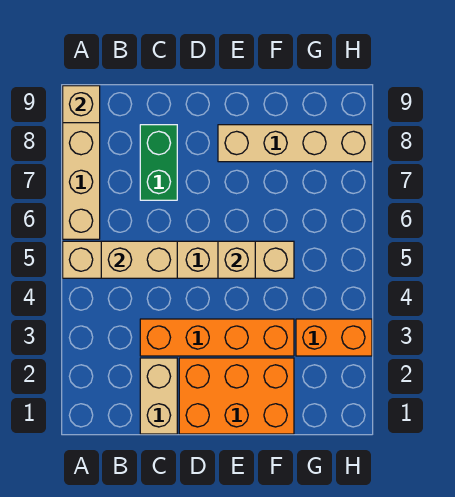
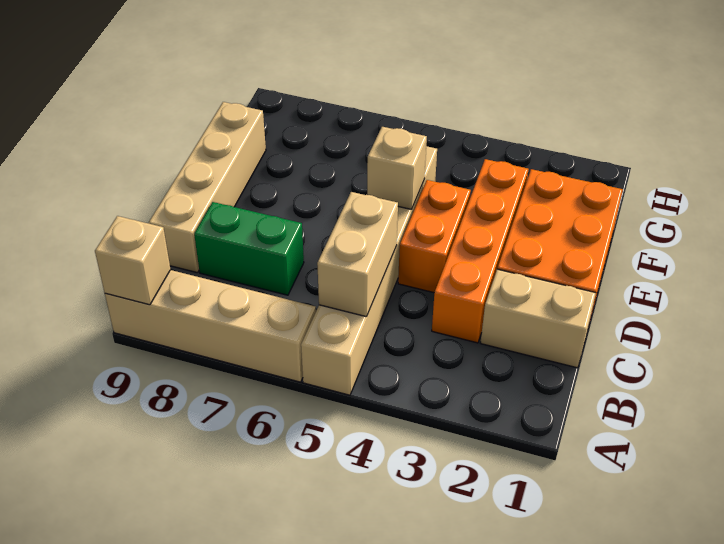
tan brick E8:H8 level 1 -> tan brick C9:F9 level 1
orange brick G3:H3 level 1 -> orange brick D4:E4 level 1

